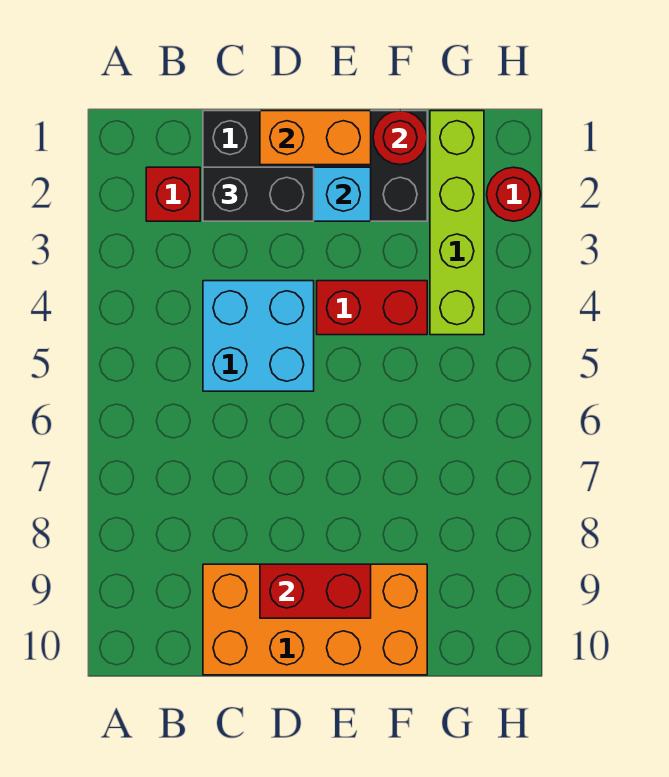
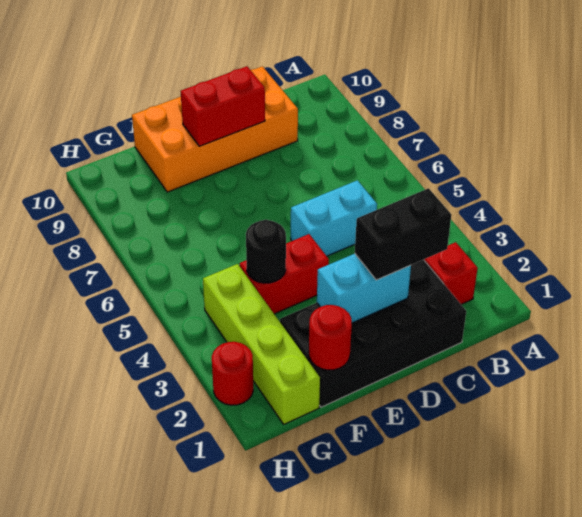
cyan brick C4:D5 level 1 -> cyan brick C5:D5 level 1
orange brick D1:E1 level 2 -> none
none -> black round brick F4 level 2

